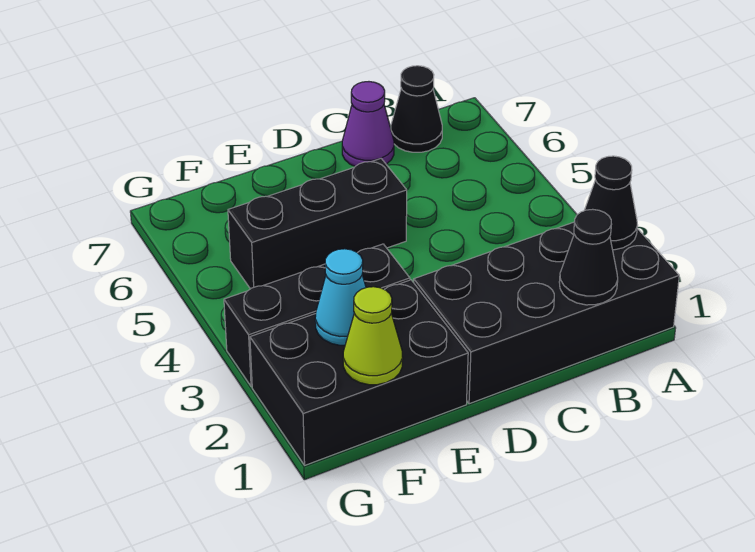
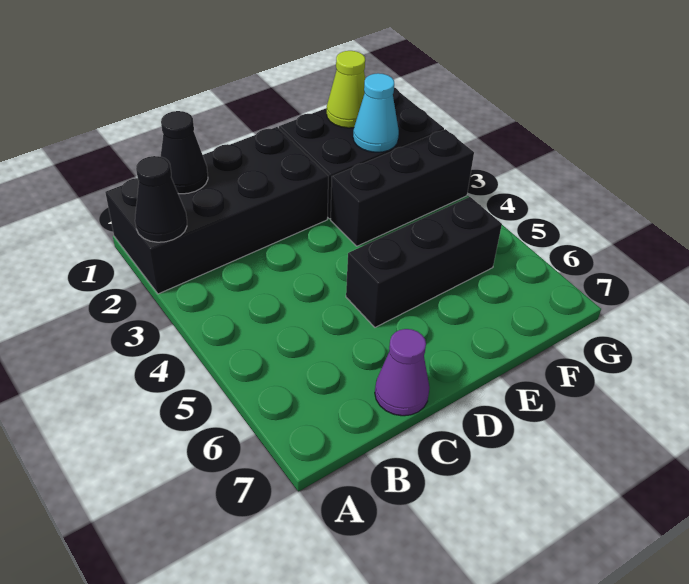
black cone B7 level 1 -> none

